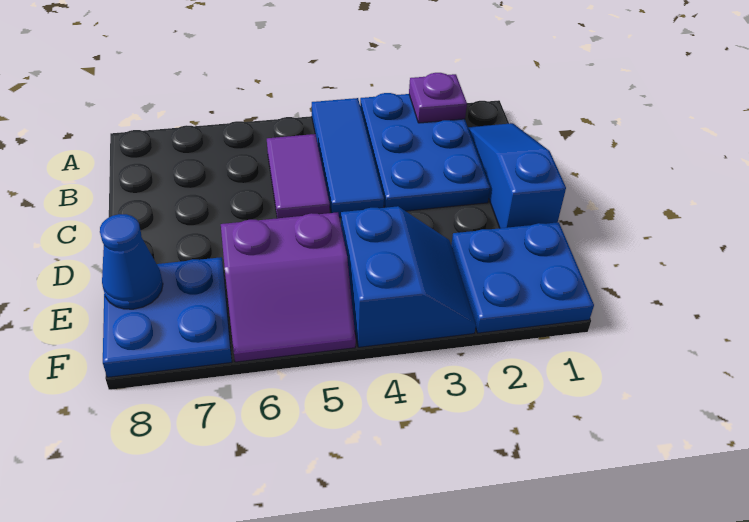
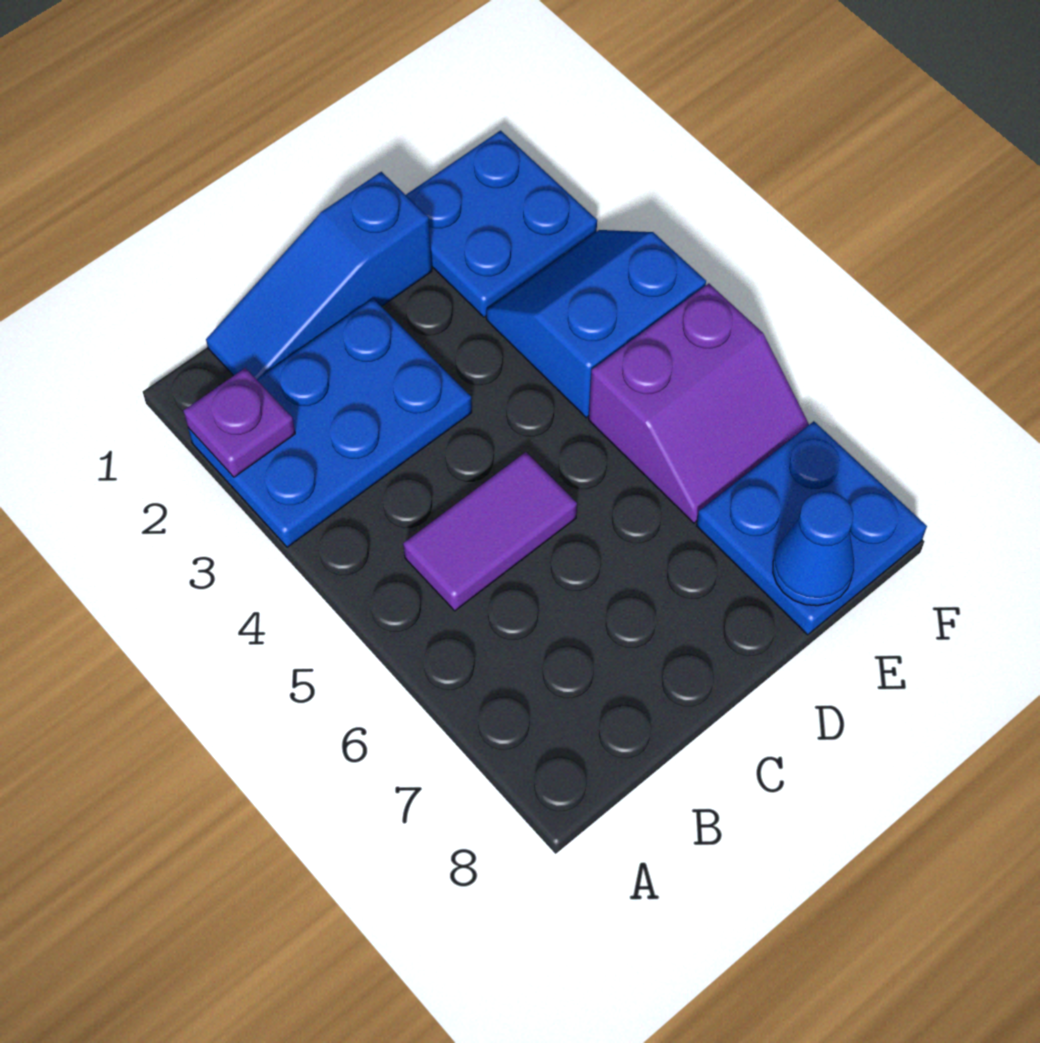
blue tile A4:C4 level 1 -> none
purple slope E5:F6 level 1 top E -> purple slope E5:F6 level 1 top 5

